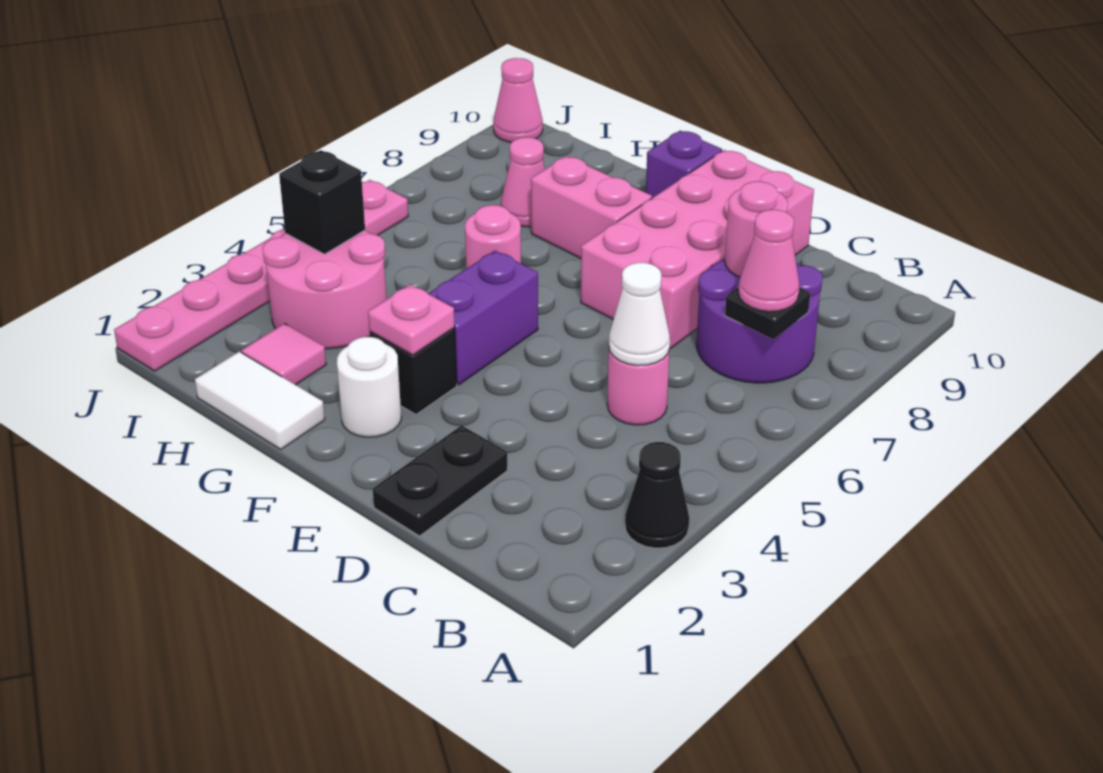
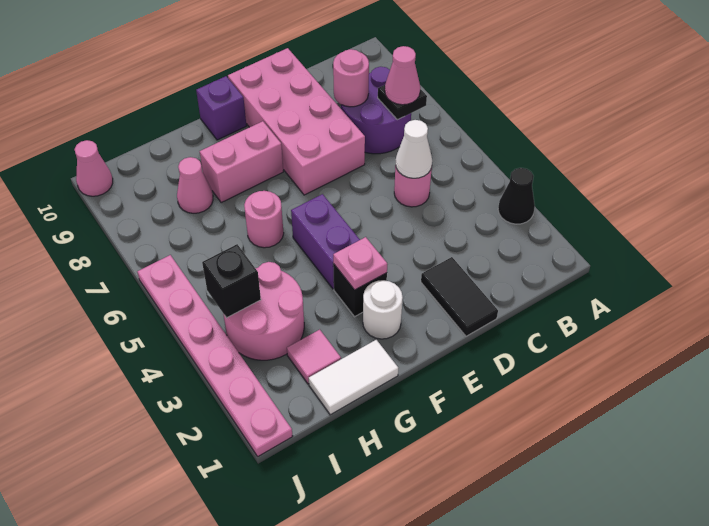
black plate D1:D2 level 1 -> black tile D1:D2 level 1

